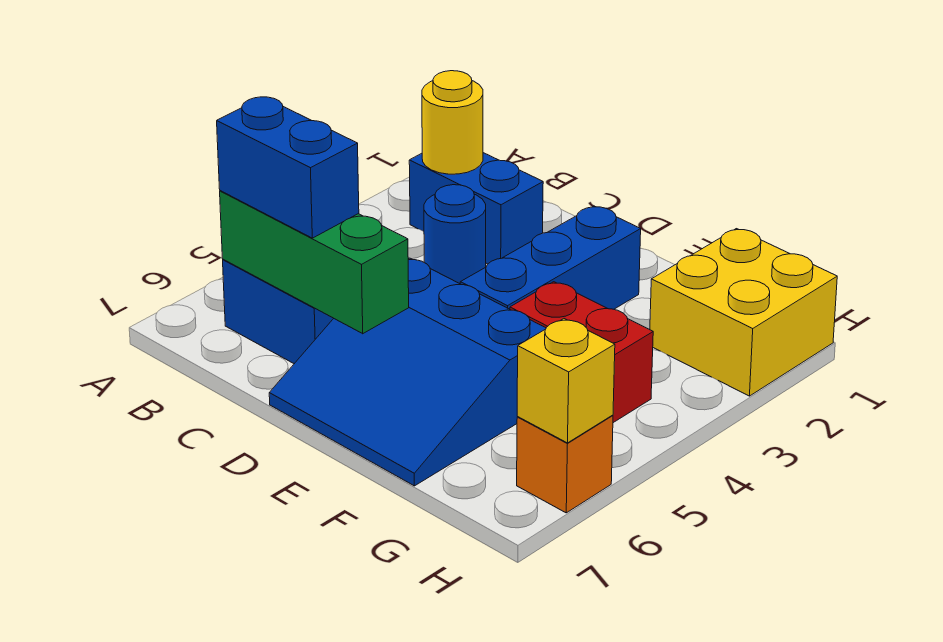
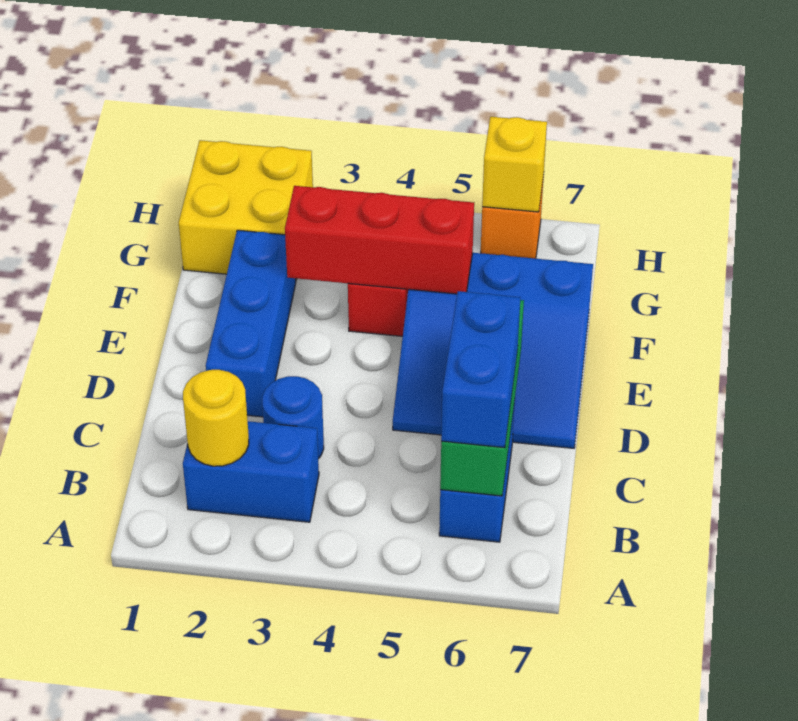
blue brick B2:C2 level 1 -> blue brick B2:B3 level 1
blue slope D5:F7 level 1 top 5 -> blue slope D5:F7 level 1 top F
blue brick E2:E4 level 1 -> blue brick D2:F2 level 1
none -> red brick F3:F5 level 2

